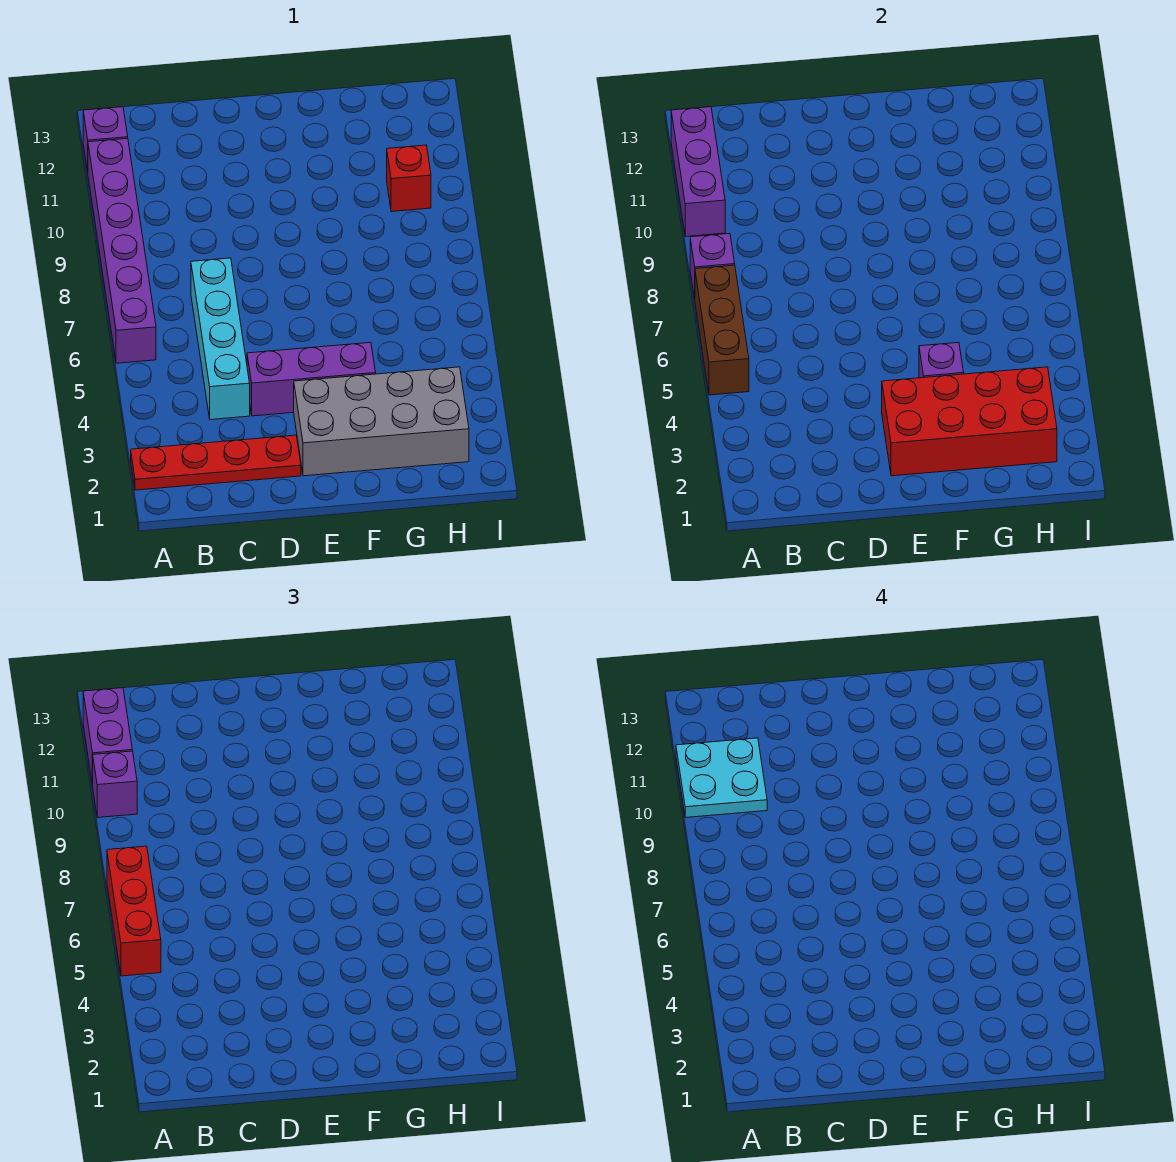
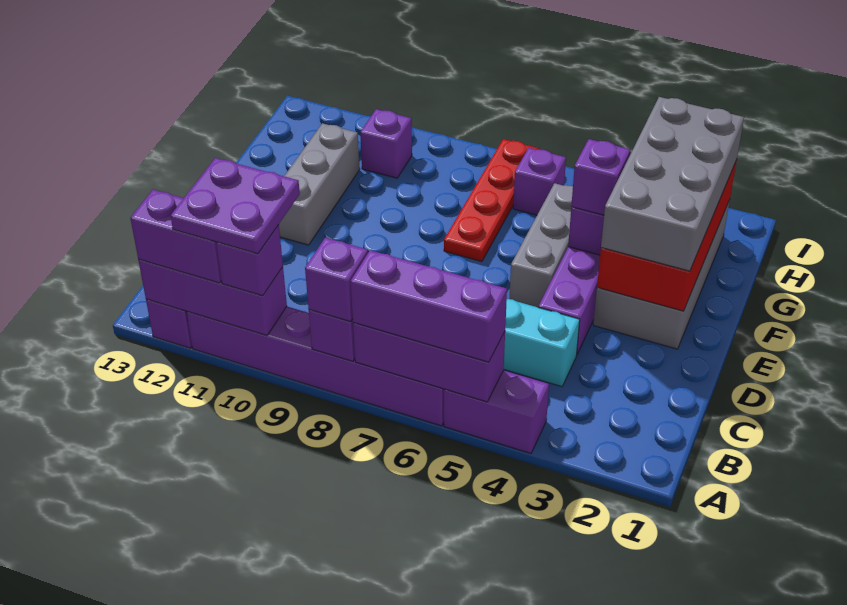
red plate A2:D2 level 1 -> red plate F7:I7 level 1
none -> purple brick A4:A5 level 1
brown brick A5:A7 level 2 -> purple brick A5:A7 level 2
red brick A5:A7 level 3 -> purple brick A5:A7 level 3
none -> purple brick A8 level 3
cyan plate A10:B11 level 4 -> purple plate A10:B11 level 4
none -> grey brick E2:H3 level 3
none -> grey brick E5:G5 level 1
none -> grey brick E11:G11 level 1
none -> purple brick F4 level 3
none -> purple brick H6 level 1
red brick H10 level 1 -> purple brick H10 level 1

